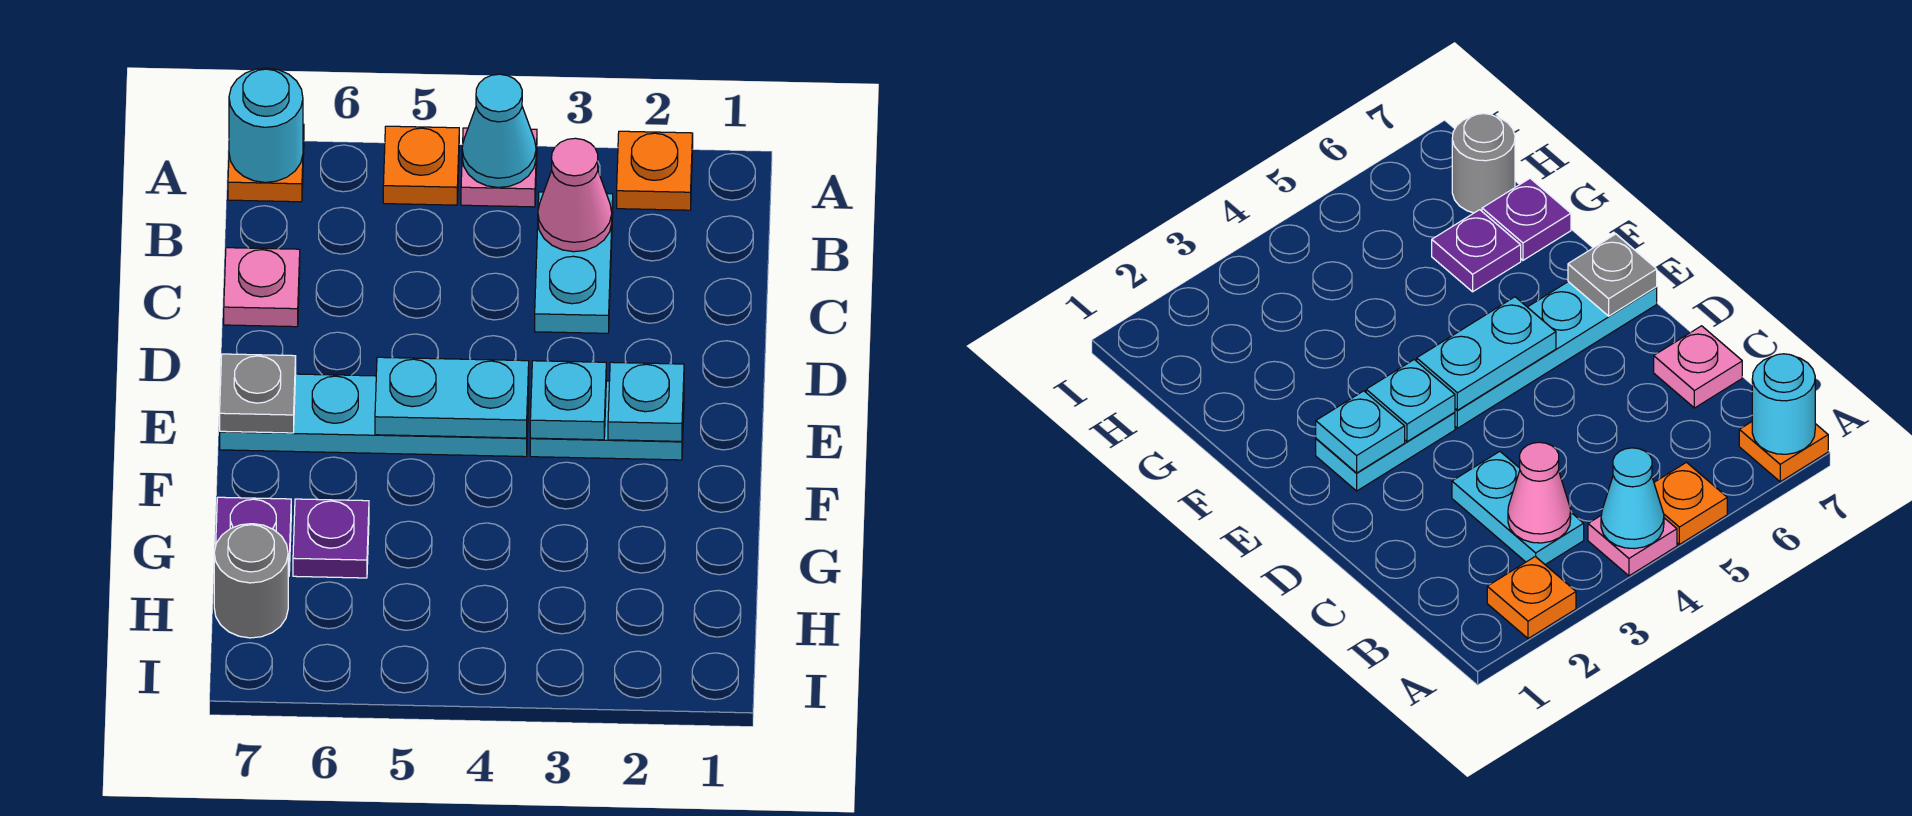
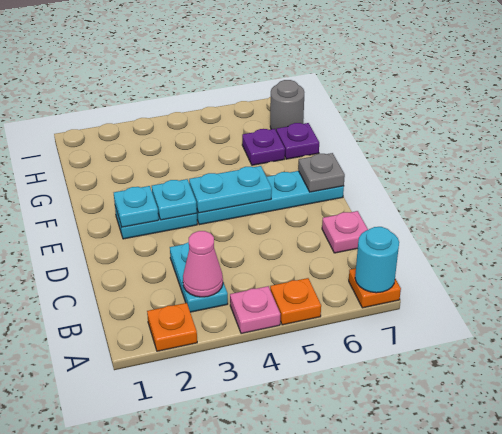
cyan cone A4 level 2 -> none

